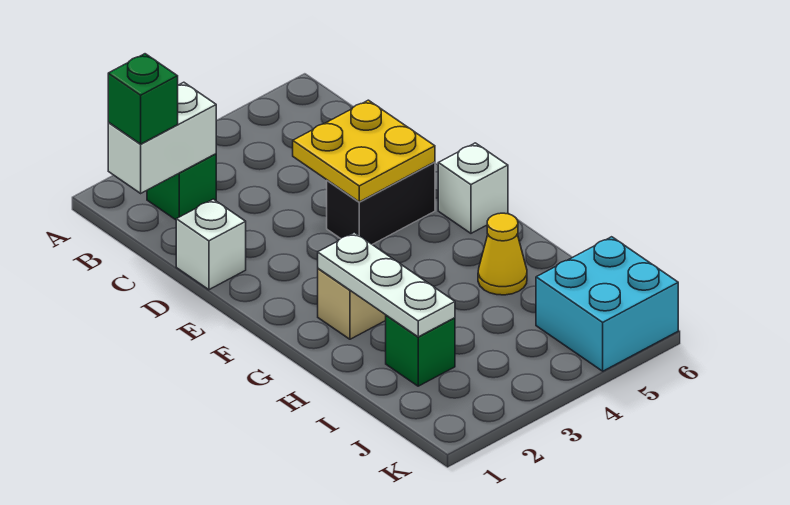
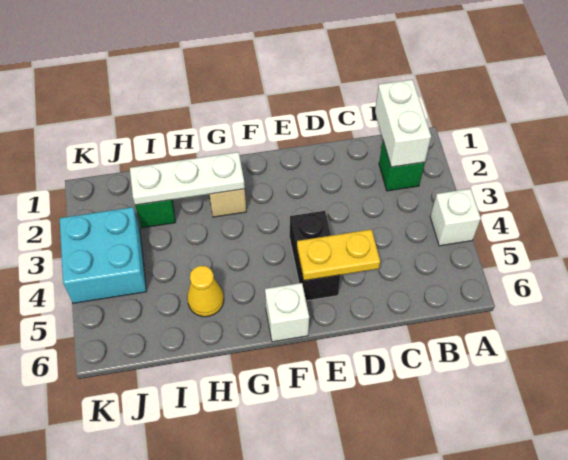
green brick B1 level 3 -> none
white brick D1 level 1 -> white brick A4 level 1
yellow plate D4:E5 level 2 -> yellow plate D5:E5 level 2
cyan brick J5:K6 level 1 -> cyan brick J3:K4 level 1

